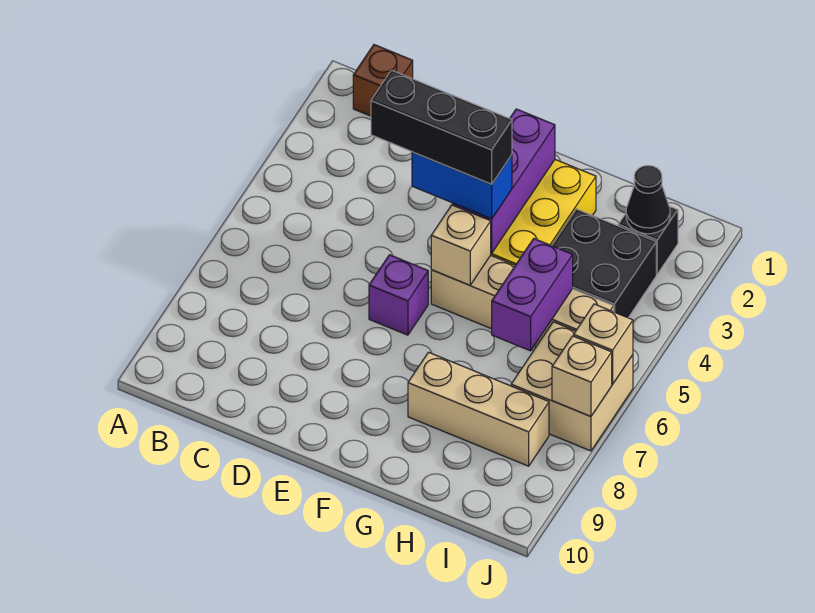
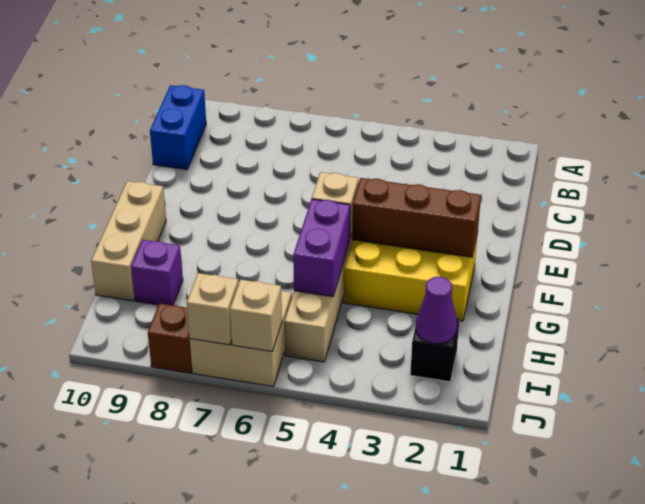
brown brick B1 level 1 -> brown brick J8 level 1
black brick D4:F4 level 4 -> none
blue brick E4:F4 level 3 -> blue brick B10:C10 level 1
purple brick E6 level 1 -> purple brick H9 level 1
purple brick F2:F4 level 2 -> brown brick F2:F4 level 2
tan brick G8:I8 level 1 -> tan brick F10:H10 level 1
black brick H3:I4 level 1 -> none
purple brick H5:H6 level 2 -> purple brick G5:H5 level 2
black cone I2 level 2 -> purple cone I2 level 2

